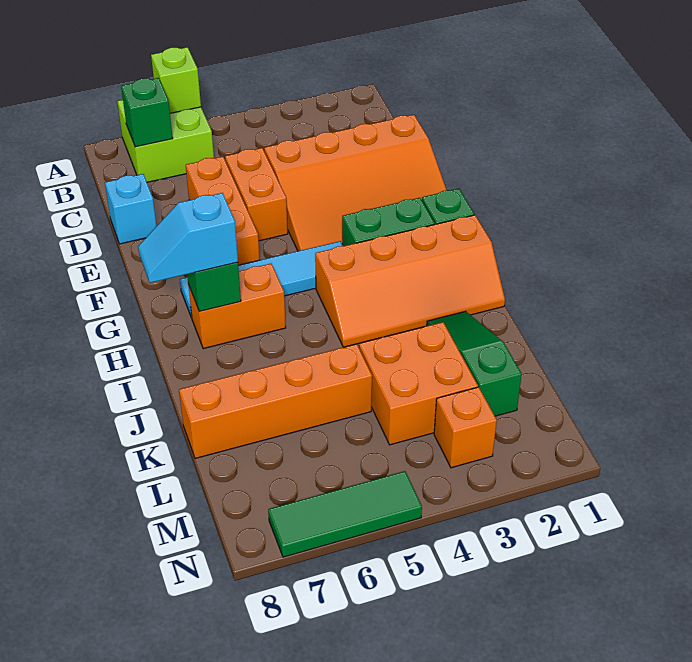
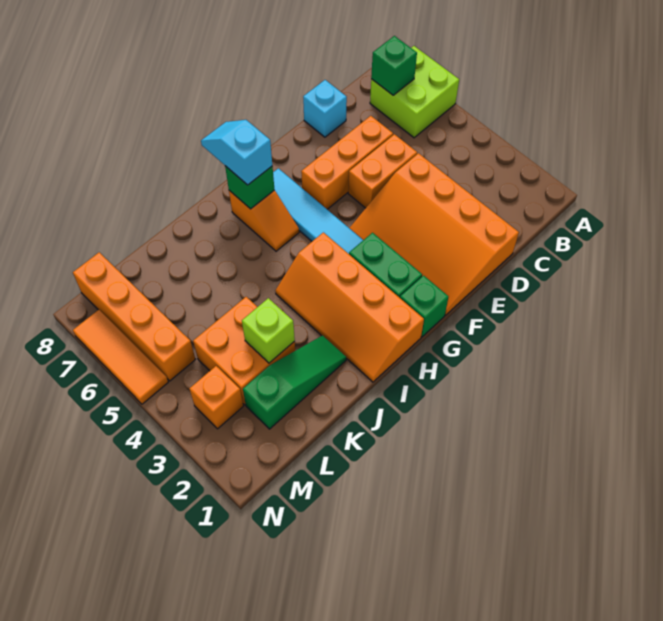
lime brick A6 level 2 -> lime brick K3 level 2
orange brick H6:H7 level 1 -> orange slope H6:H7 level 1 top 7
orange brick K5:K8 level 1 -> orange brick M5:M8 level 1
green tile N5:N7 level 1 -> orange tile N5:N7 level 1

